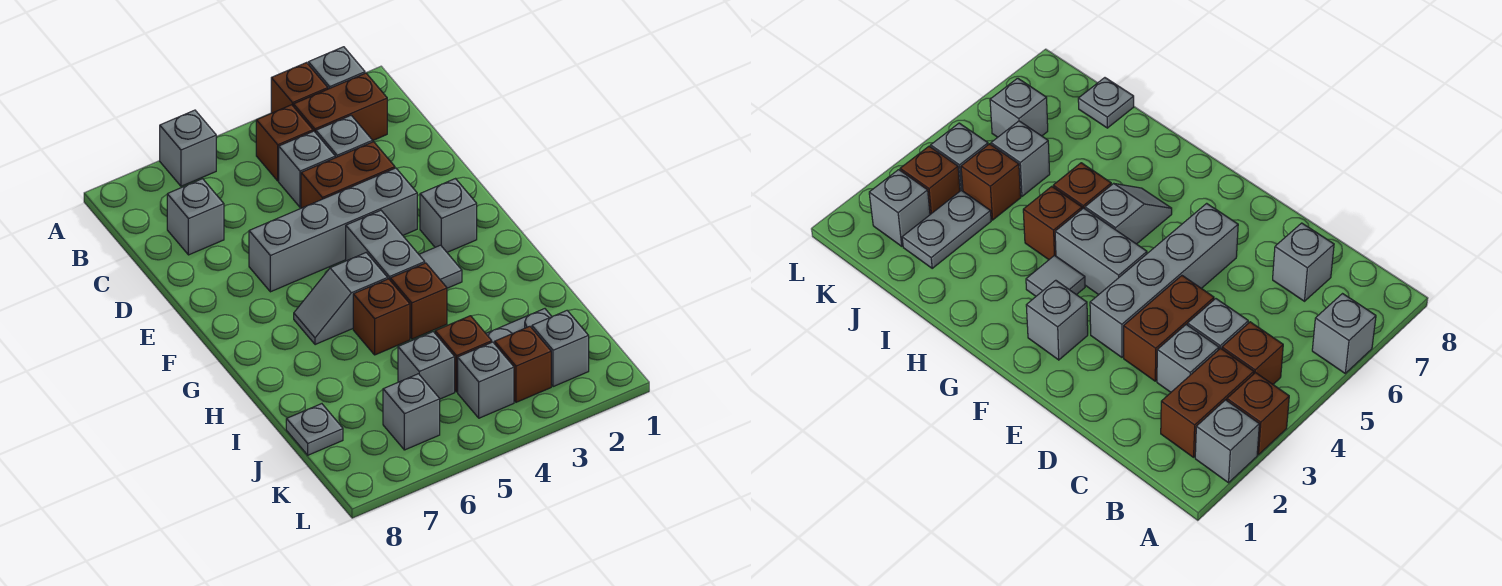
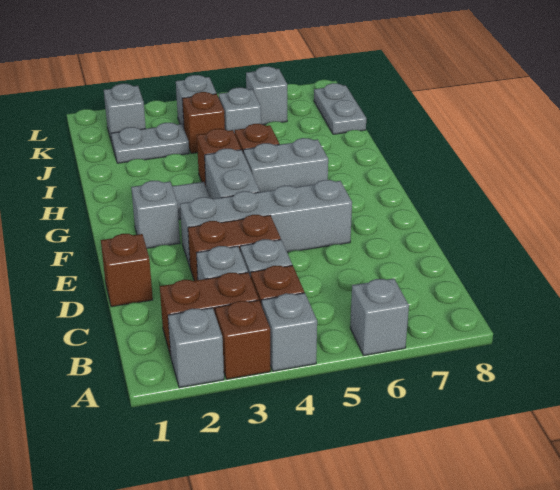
grey brick C7 level 1 -> grey brick A4 level 1
grey slope G5:G6 level 1 top 5 -> grey brick G5:G6 level 1
grey plate J8 level 1 -> grey plate J8:K8 level 1
brown brick K3 level 1 -> brown brick D1 level 1

